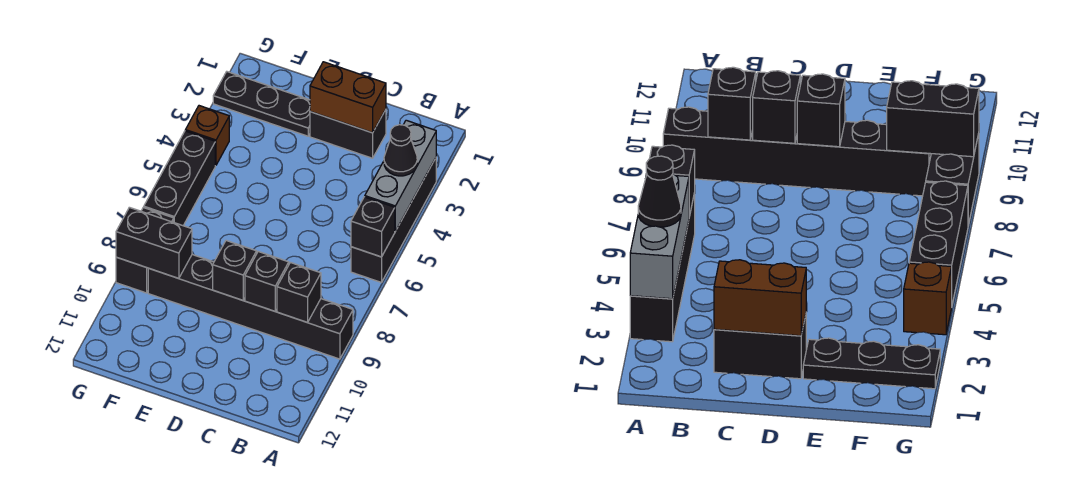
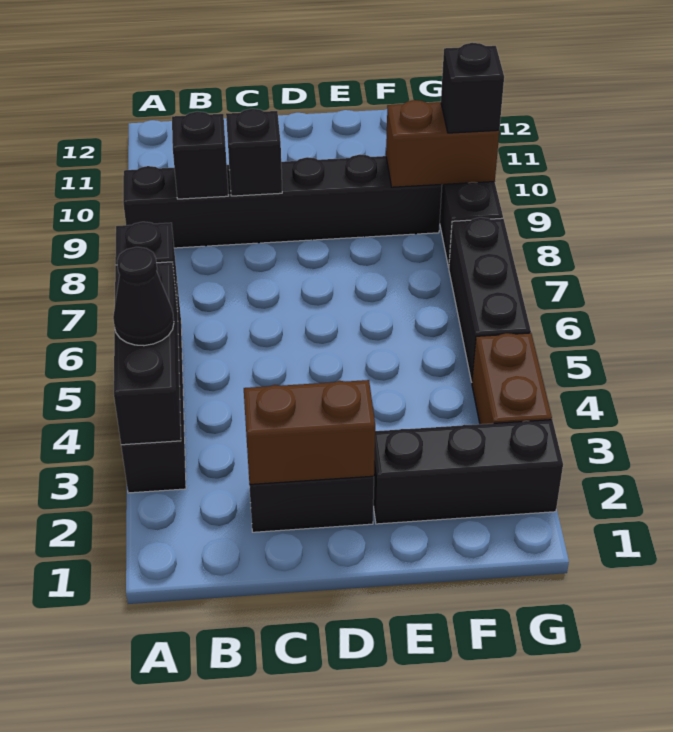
grey brick A3:A5 level 2 -> black brick A3:A5 level 2
black brick D9 level 2 -> black brick G9 level 3
black plate E2:G2 level 1 -> black brick E2:G2 level 1
black brick F9:G9 level 2 -> brown brick F9:G9 level 2
brown brick G4 level 1 -> brown brick G3:G4 level 1

